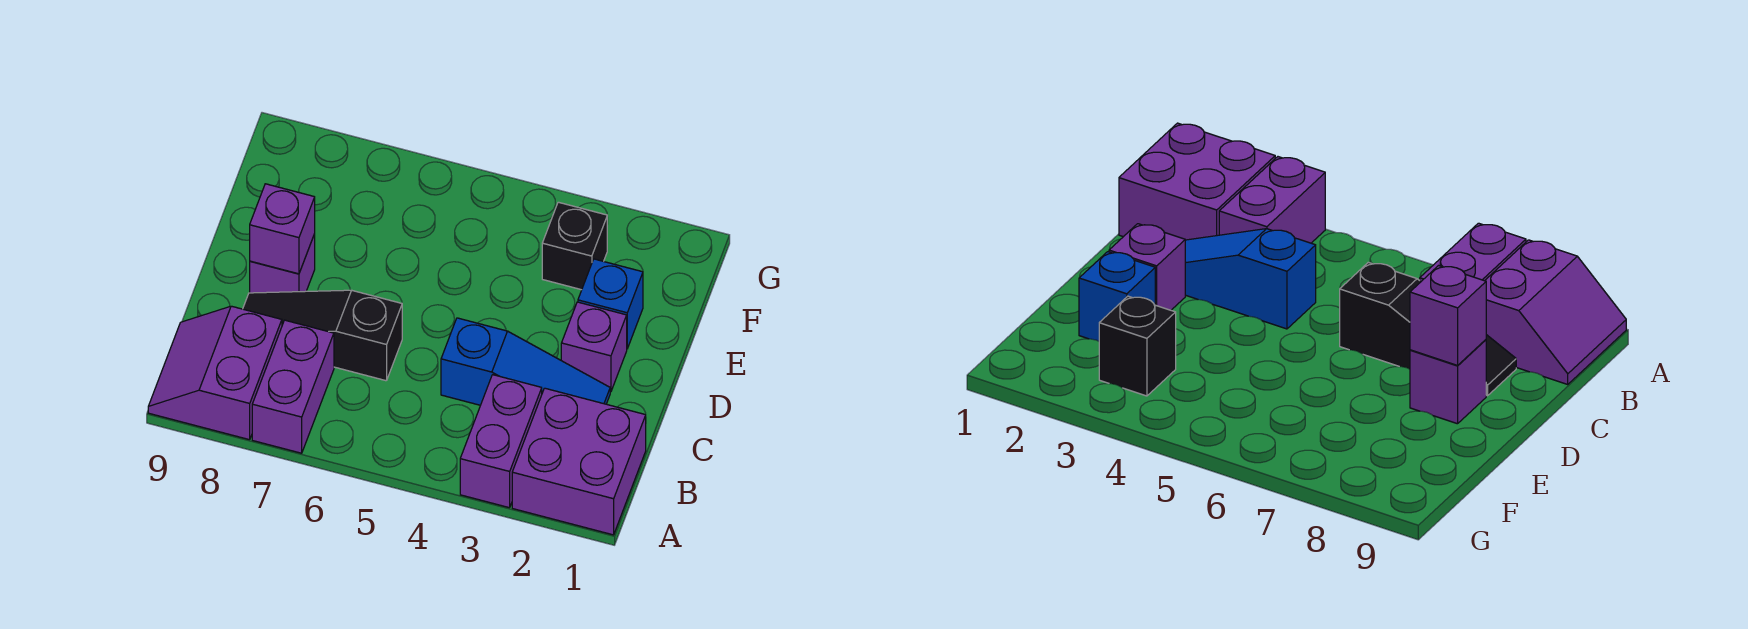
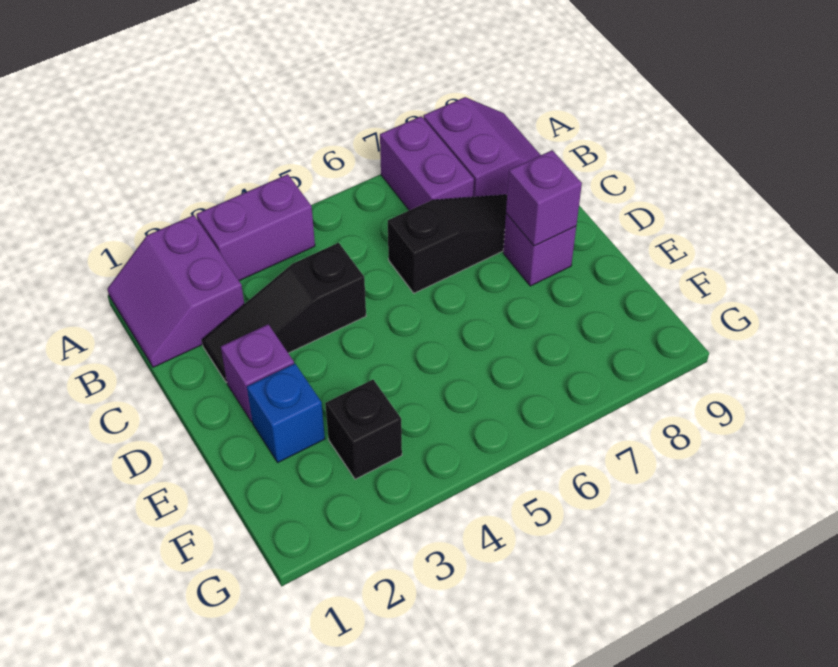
purple brick A1:B2 level 1 -> purple slope A1:B2 level 1 top 2
purple brick A3:B3 level 1 -> purple brick A3:A4 level 1
blue slope C2:C4 level 1 top 4 -> black slope C2:C4 level 1 top 4

